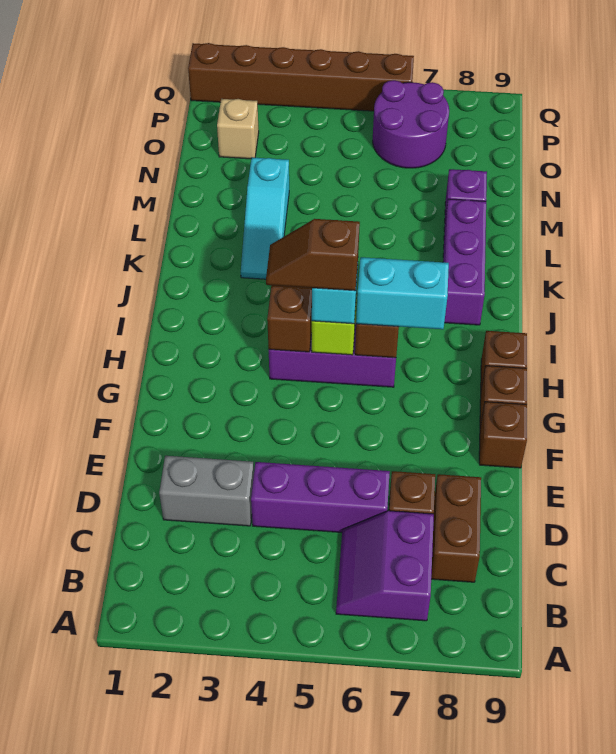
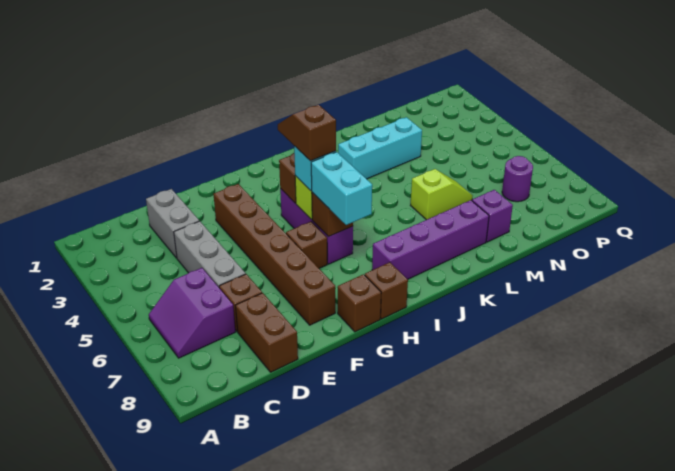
purple slope B6:C7 level 1 top 7 -> purple slope B6:C7 level 1 top C
brown brick C8:D8 level 1 -> brown brick D8:D9 level 1
purple brick D4:D6 level 1 -> grey brick D4:D6 level 1
brown brick F9 level 1 -> brown brick G6 level 1
purple brick J8:L8 level 1 -> purple brick I8:L8 level 1
cyan slope K3:M3 level 1 top M -> cyan brick K3:M3 level 1
none -> lime slope L6:M6 level 1 top L
tan brick O2 level 1 -> none
purple round brick O6:P7 level 1 -> purple round brick O7 level 1
brown brick Q1:Q6 level 1 -> brown brick F3:F8 level 1

